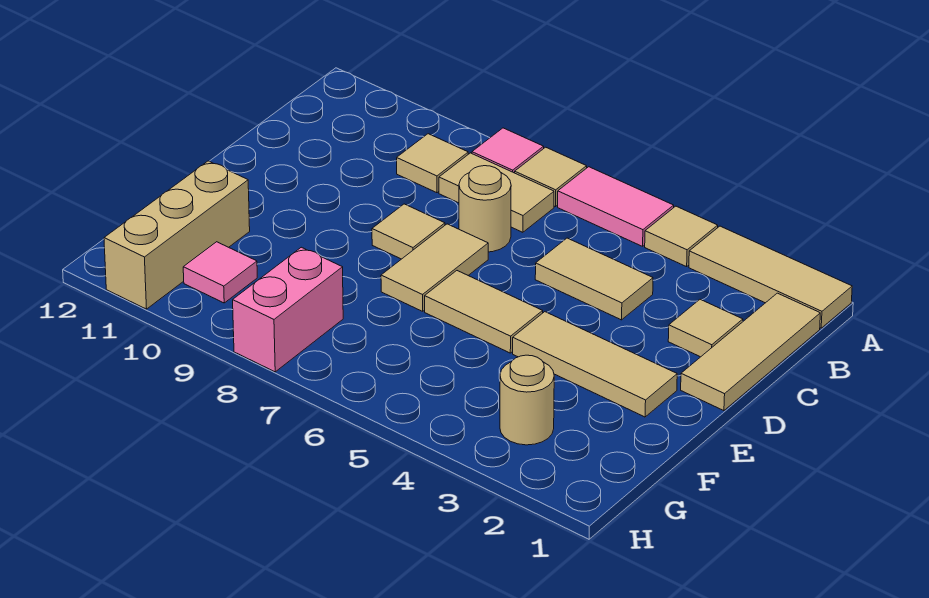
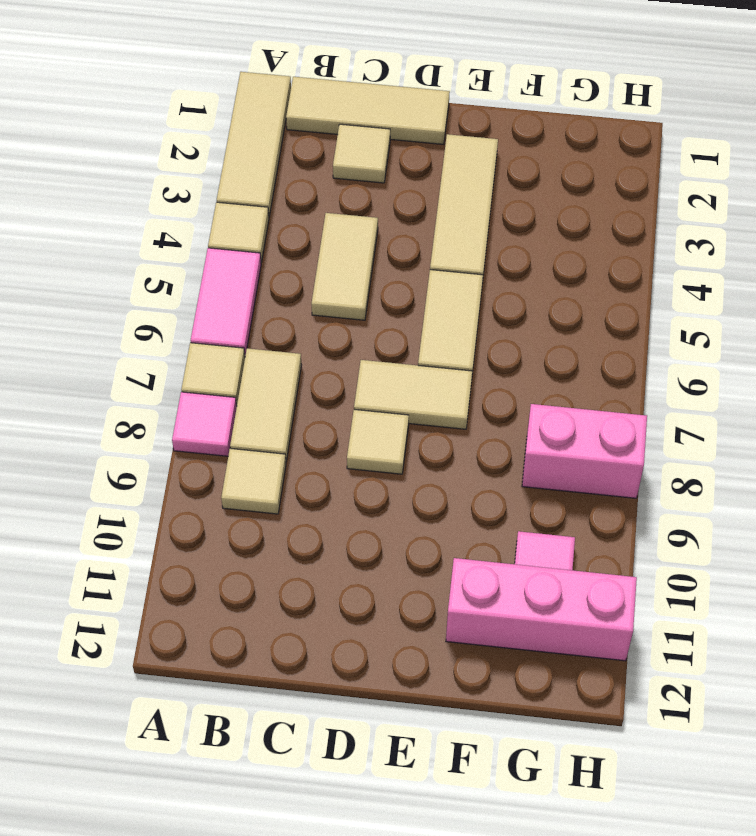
tan round brick C7 level 1 -> none
tan brick F11:H11 level 1 -> pink brick F11:H11 level 1
tan round brick G3 level 1 -> none

